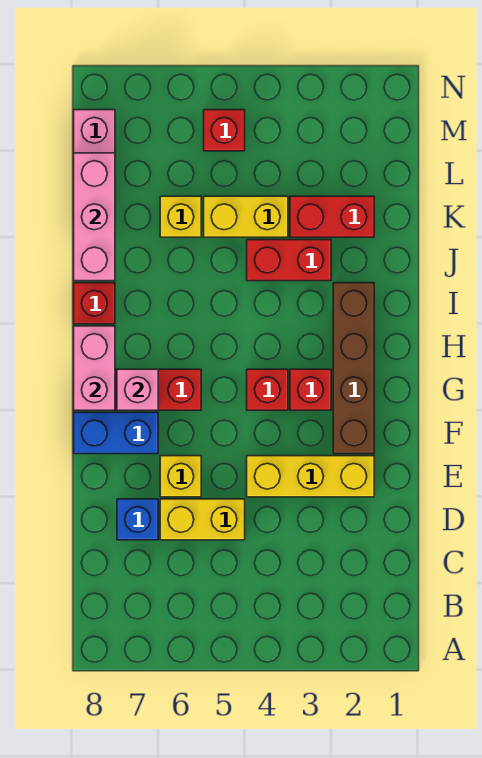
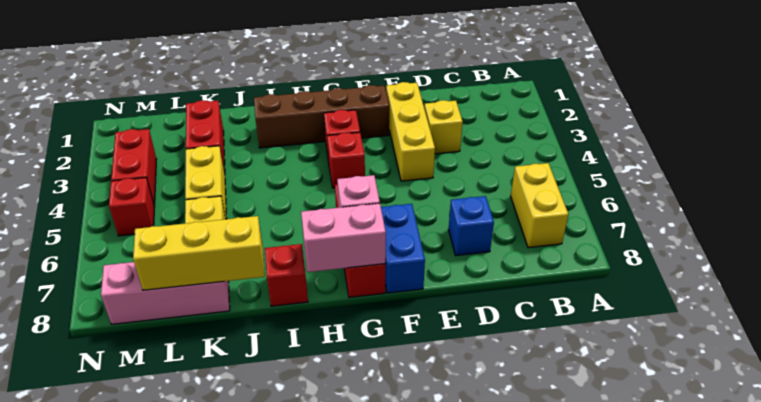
yellow brick D5:D6 level 1 -> yellow brick B6:B7 level 1
yellow brick E6 level 1 -> yellow brick D3 level 1
red brick J3:J4 level 1 -> red brick M3:M4 level 1
pink brick J8:L8 level 2 -> yellow brick J8:L8 level 2

